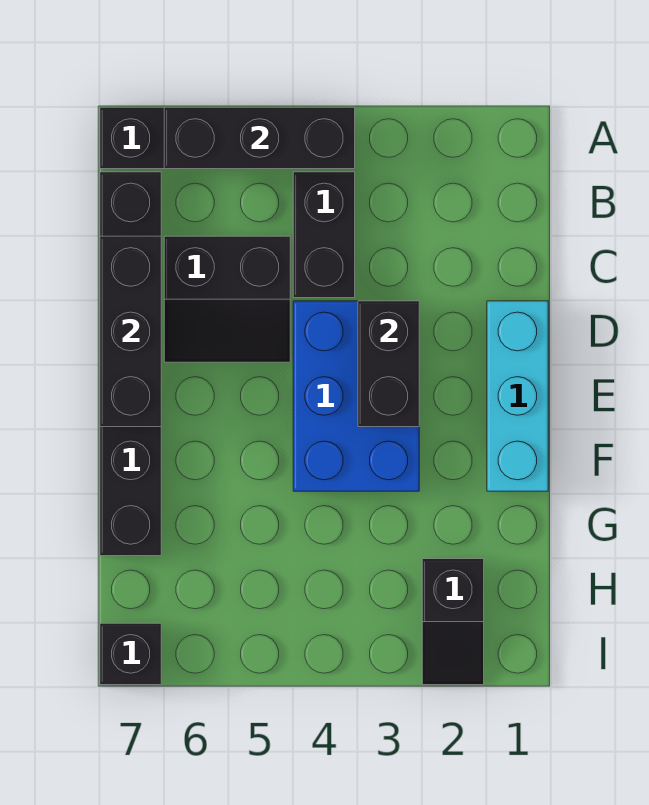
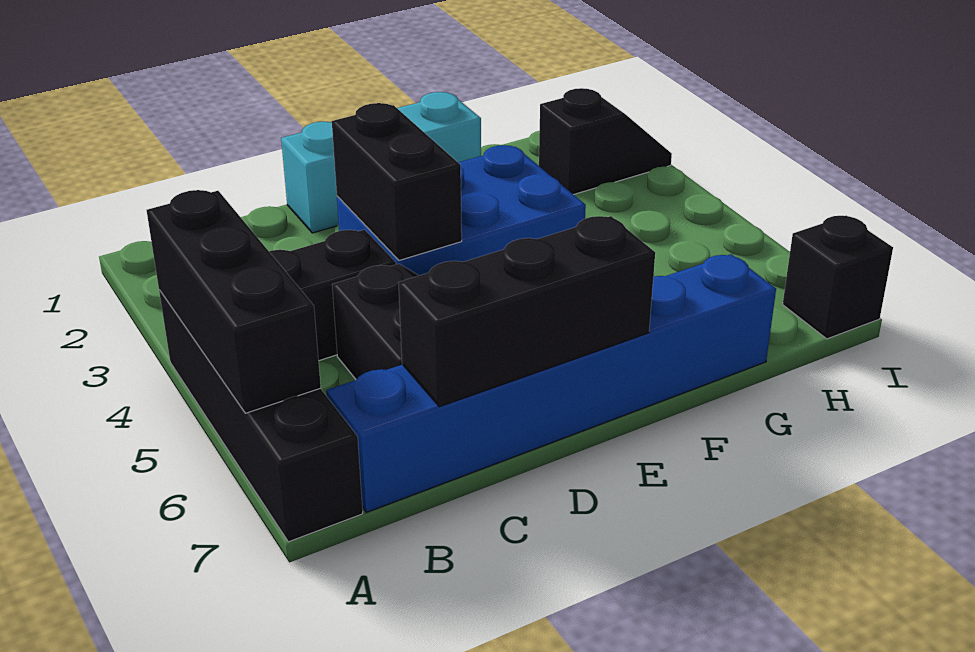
black brick B7:G7 level 1 -> blue brick B7:G7 level 1
black brick D3:E3 level 2 -> black brick D3:D4 level 2

